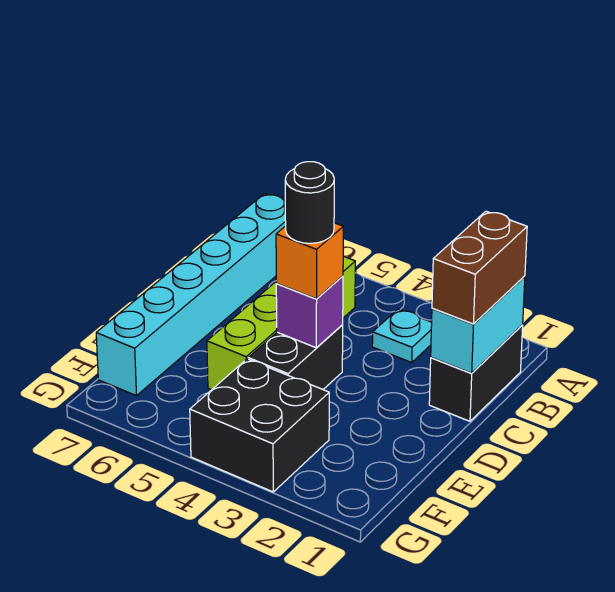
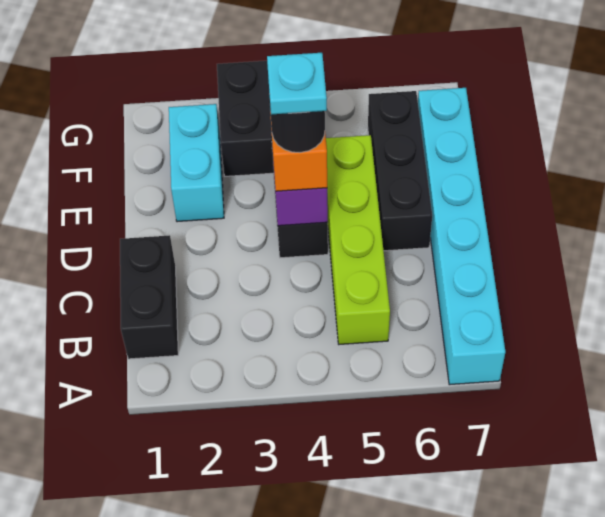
cyan brick B1:C1 level 2 -> cyan brick E2:F2 level 1
brown brick B1:C1 level 3 -> none
cyan plate B3 level 1 -> cyan plate D4 level 5
none -> black brick D6:F6 level 1

